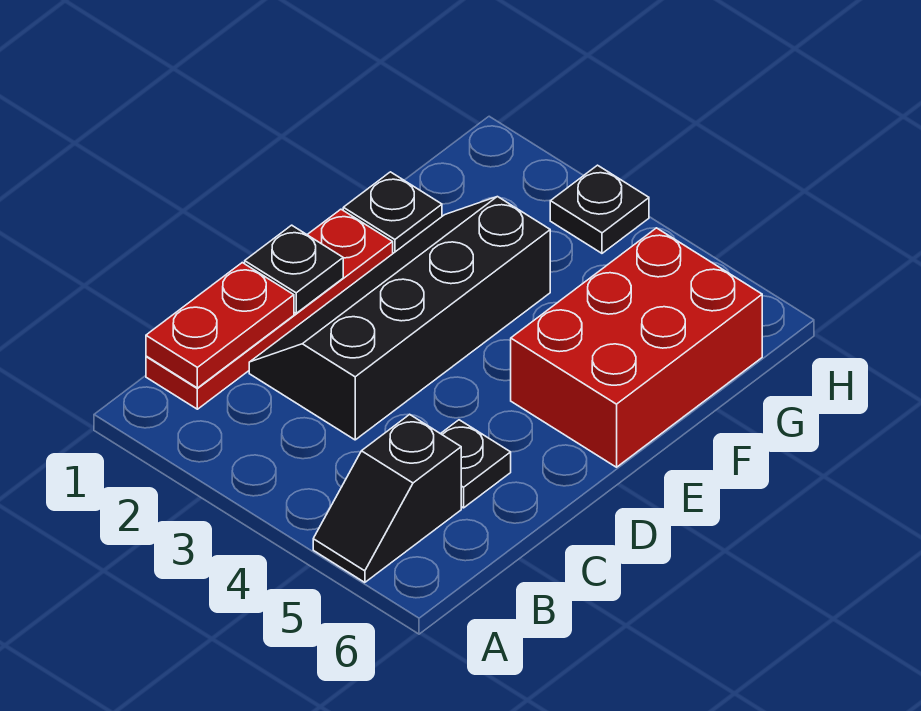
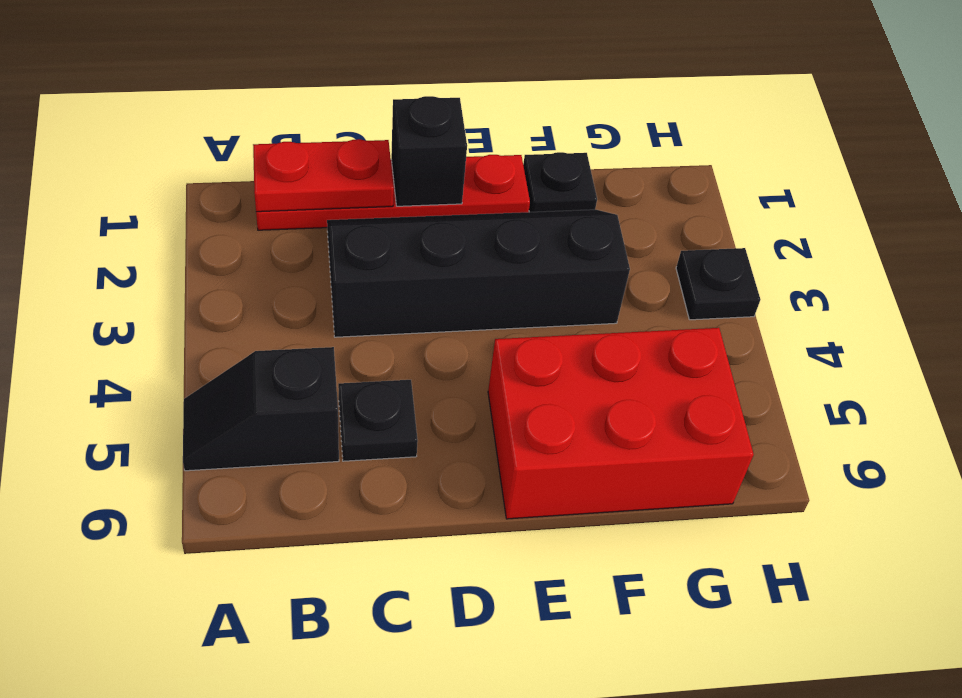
black plate D1 level 2 -> black brick D1 level 2

